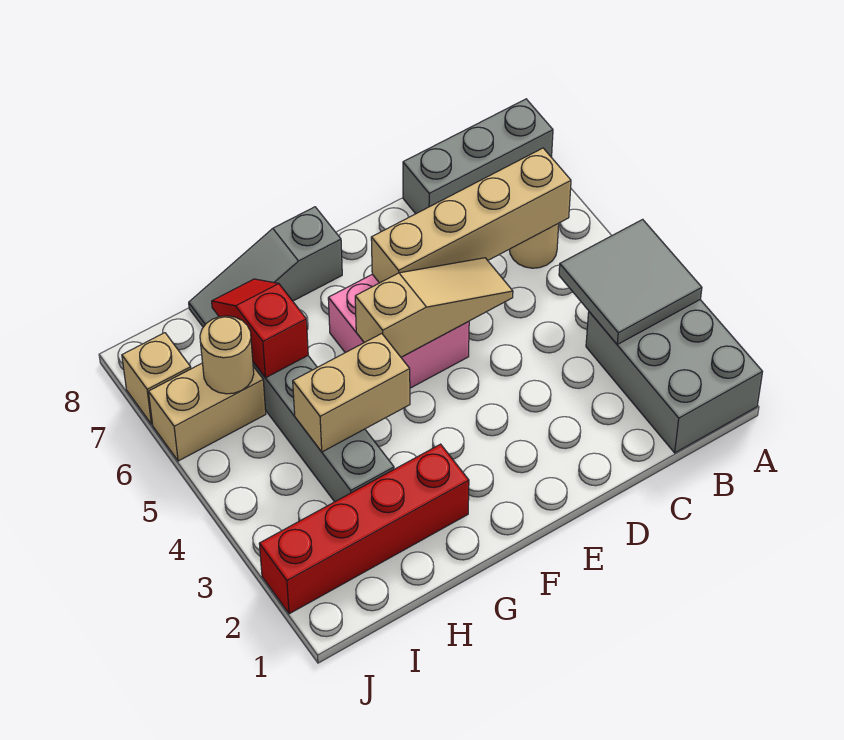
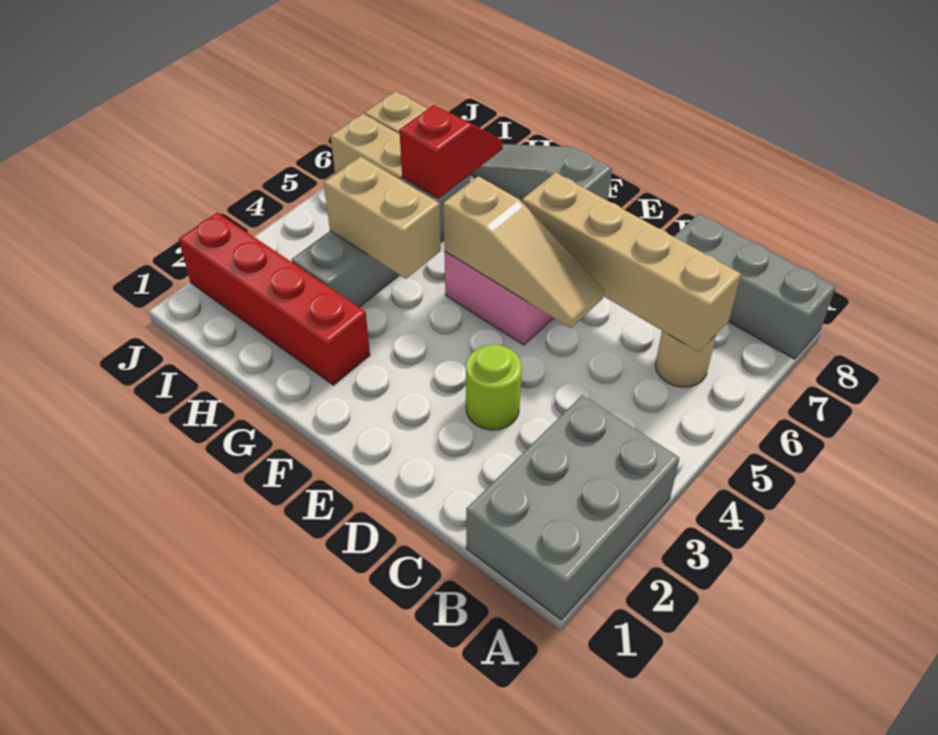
grey tile A3:B4 level 2 -> none
none -> lime round brick D3 level 1
tan round brick I6 level 2 -> none

